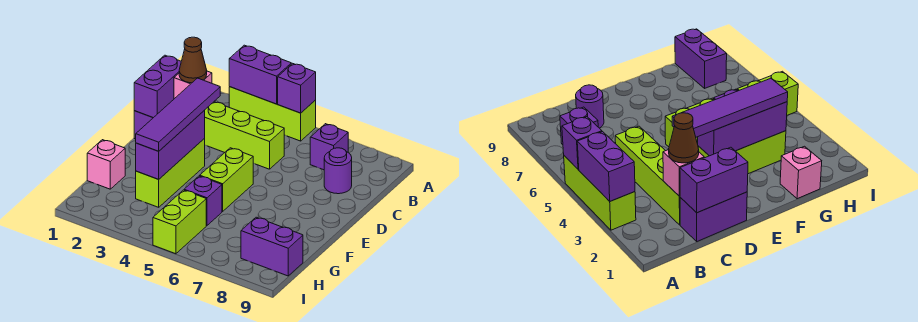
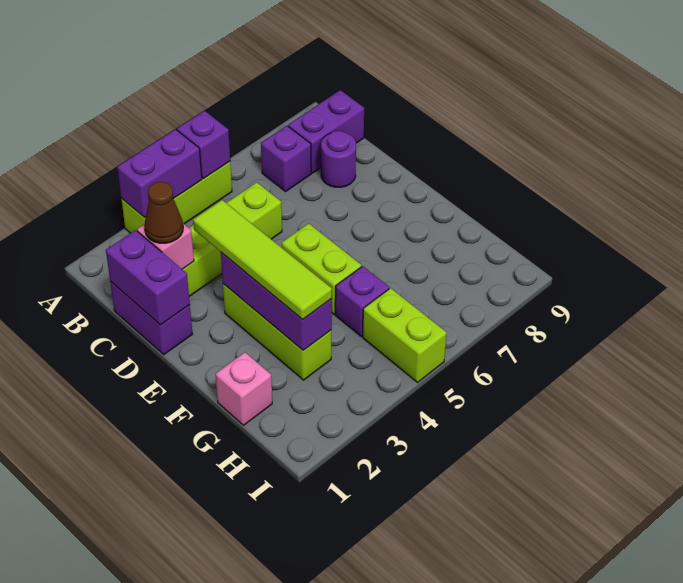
purple tile D3:G3 level 3 -> lime tile D3:G3 level 3
purple brick H8:H9 level 1 -> purple brick B8:B9 level 1

